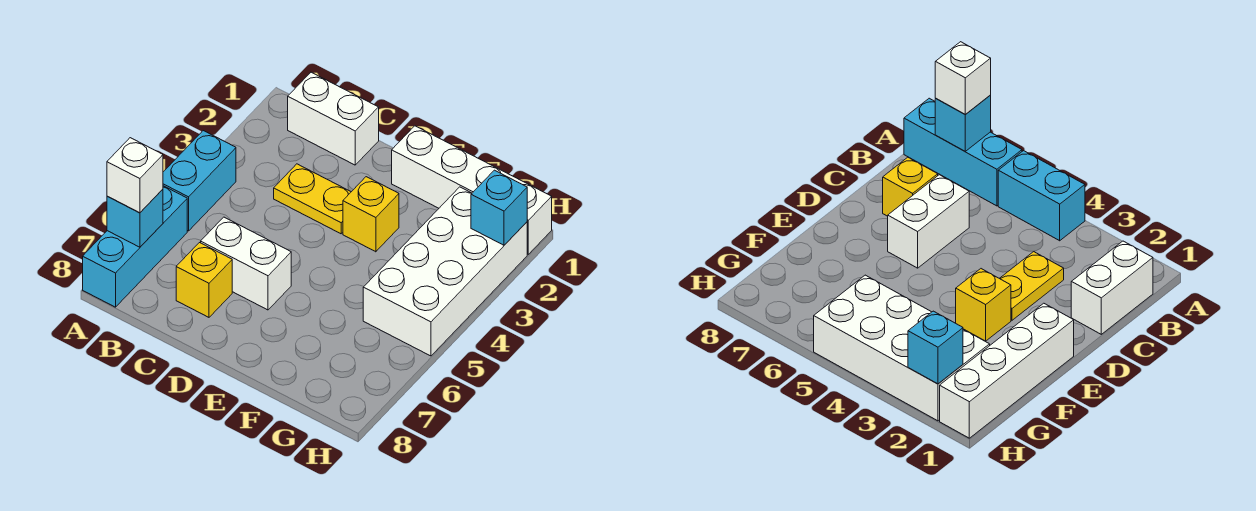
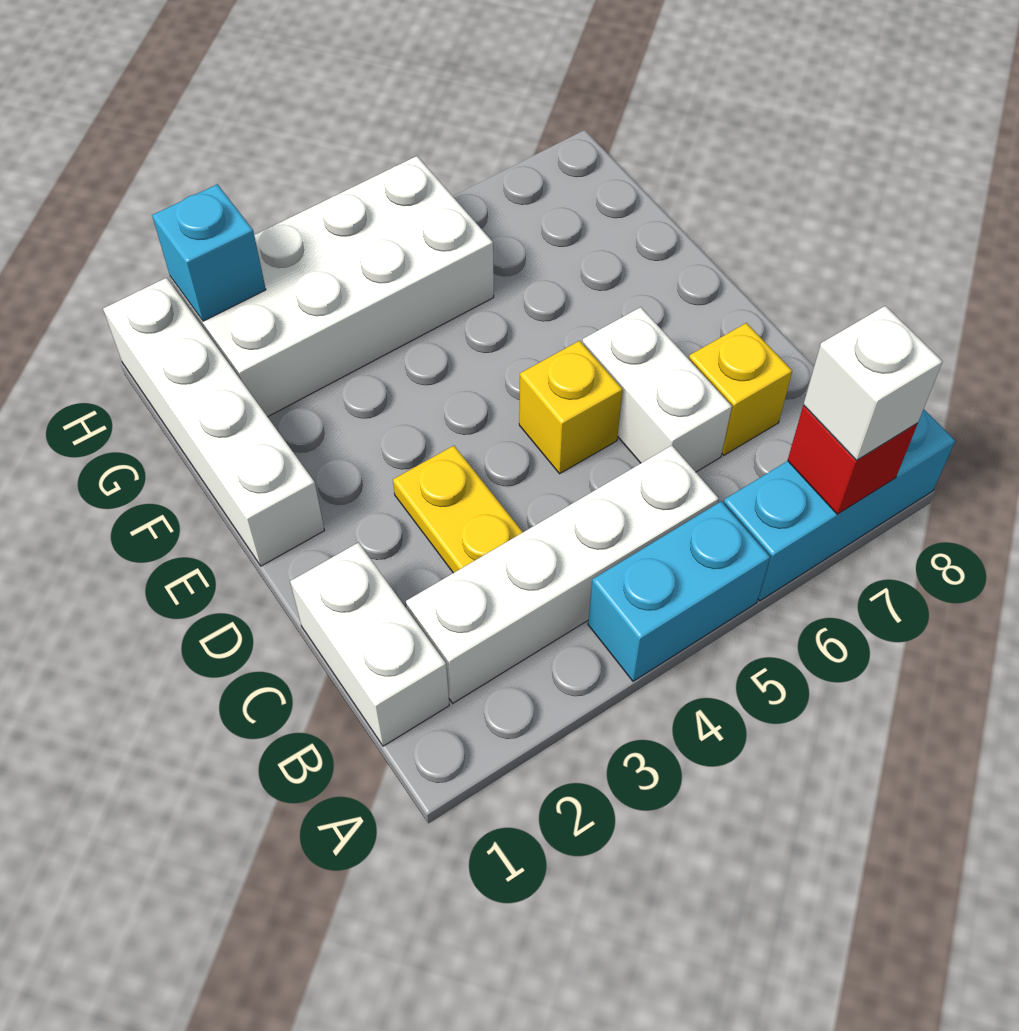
cyan brick A7 level 2 -> red brick A7 level 2
none -> white brick B2:B5 level 1
yellow brick E3 level 1 -> yellow brick D5 level 1

